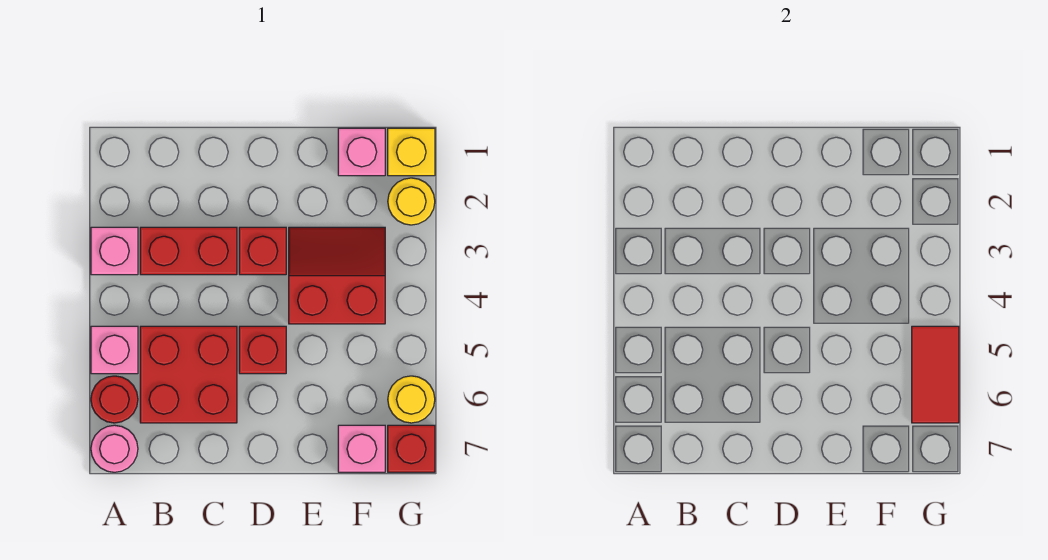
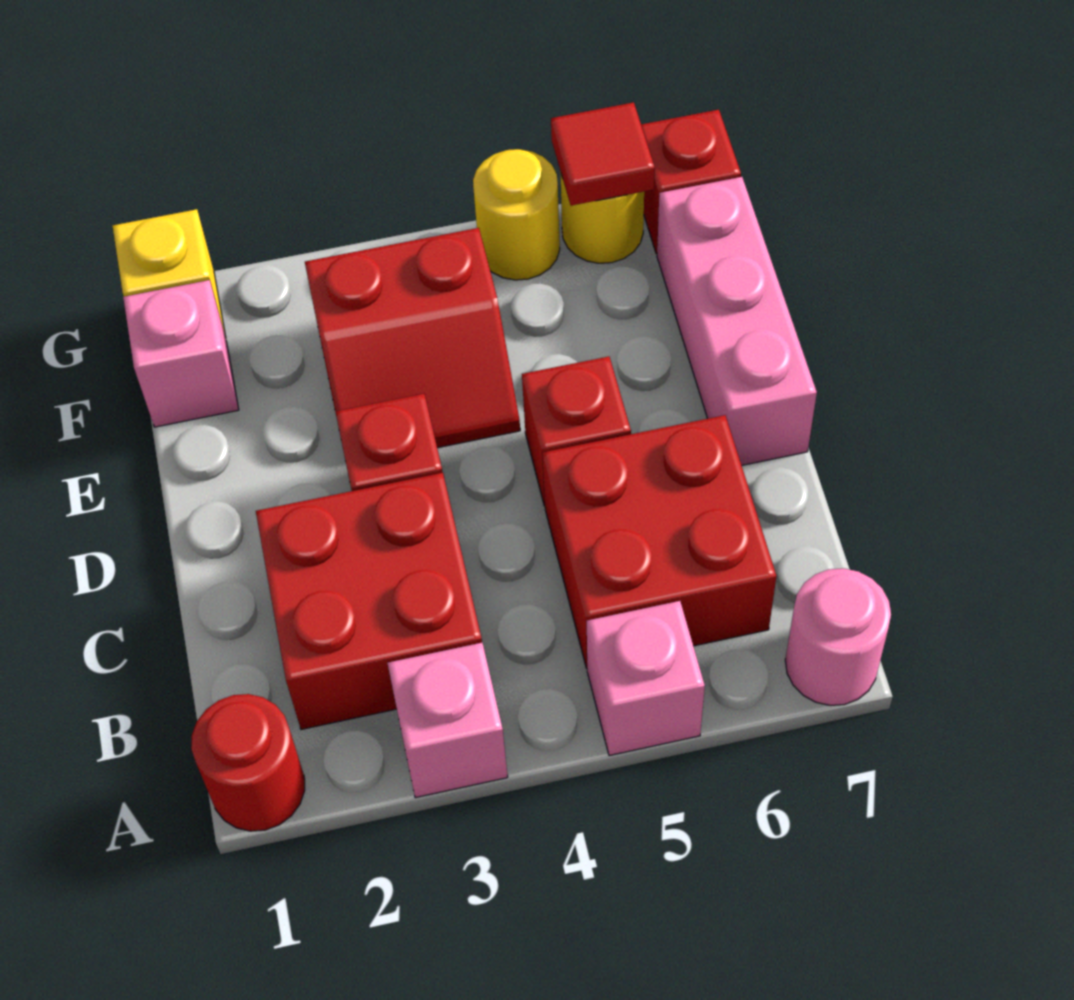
red round brick A6 level 1 -> red round brick A1 level 1
red brick B3:C3 level 1 -> red brick B2:C3 level 1
red slope E3:F4 level 1 top 4 -> red slope E3:F4 level 1 top F
pink brick F7 level 1 -> pink brick D7:F7 level 1
yellow round brick G2 level 1 -> yellow round brick G5 level 1
red tile G5:G6 level 2 -> red tile G6 level 2

